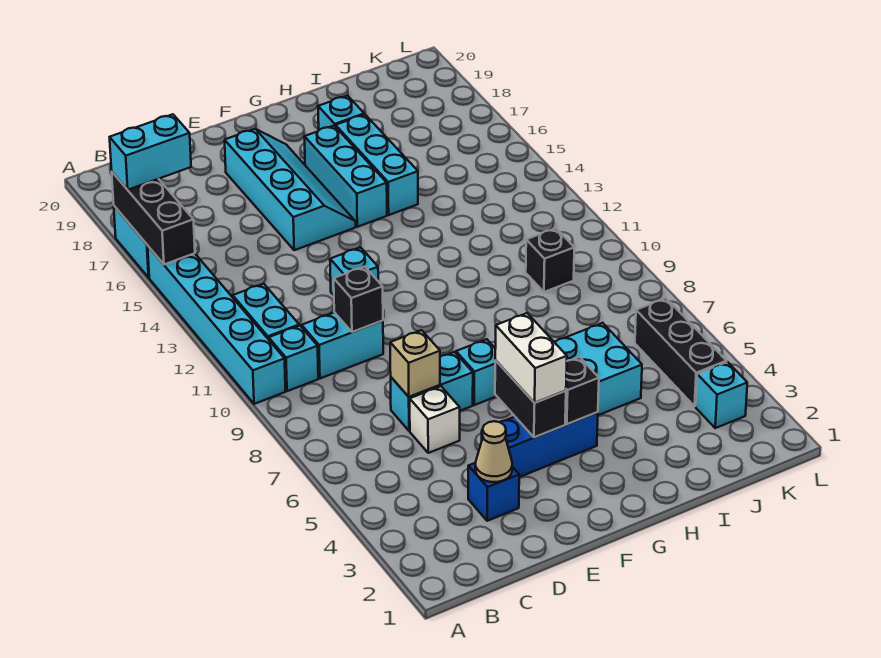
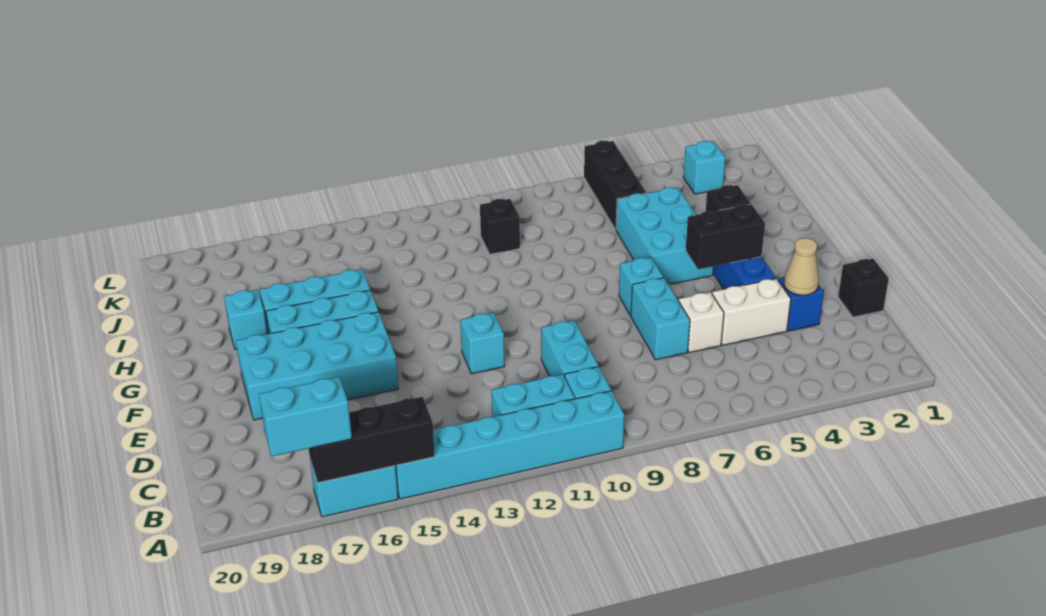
cyan brick A17:B17 level 3 -> cyan brick A17:A18 level 3
tan brick D7 level 2 -> none
black brick D10 level 2 -> black brick D1 level 1
cyan slope E15:F18 level 1 top E -> cyan brick E15:F18 level 1
white brick F4:F5 level 3 -> white brick D4:D5 level 1
black brick K4:K6 level 1 -> black brick J6:L6 level 1

